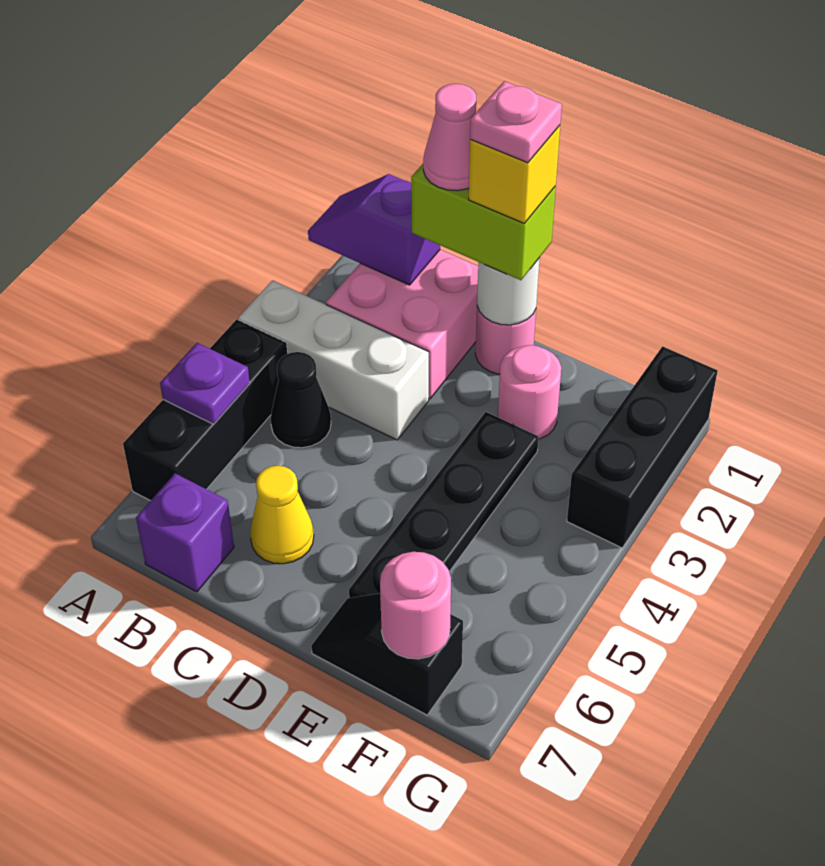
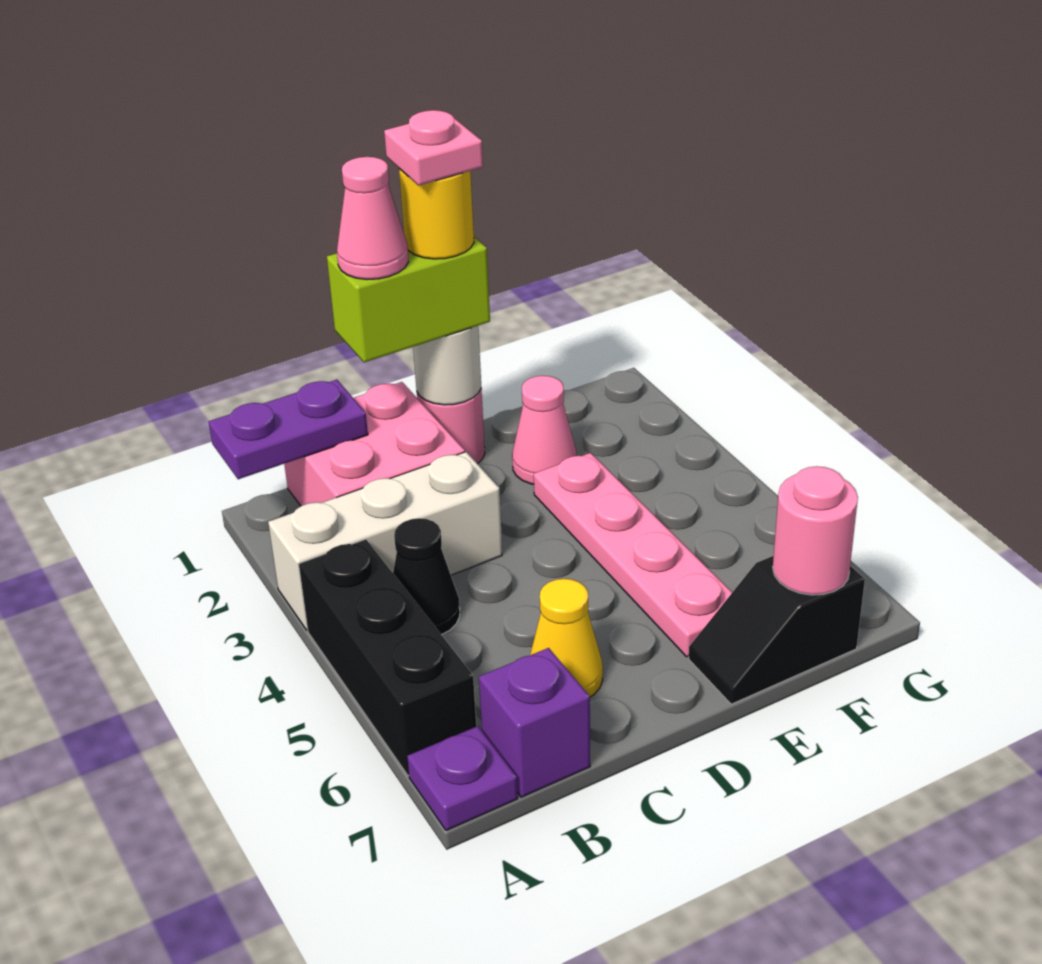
purple slope A1:B1 level 2 top B -> purple plate A1:B1 level 2
purple plate A5 level 2 -> purple plate A7 level 1
yellow brick D1 level 4 -> yellow round brick D1 level 4
pink round brick E2 level 1 -> pink cone E2 level 1
black plate E3:E6 level 1 -> pink plate E3:E6 level 1
black brick G1:G3 level 1 -> none

